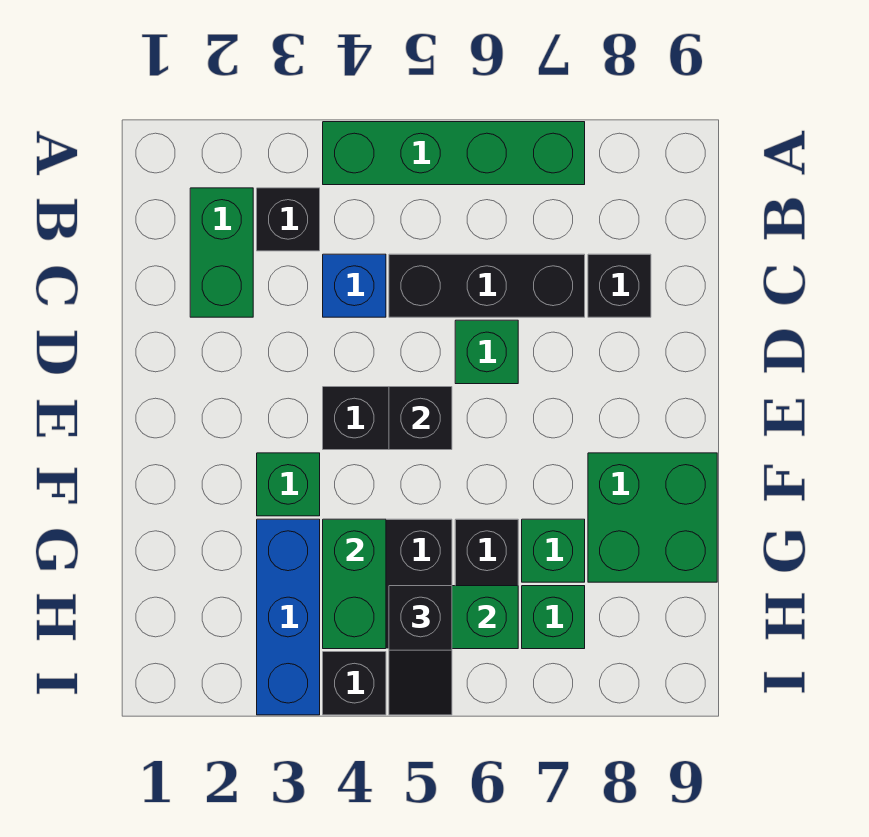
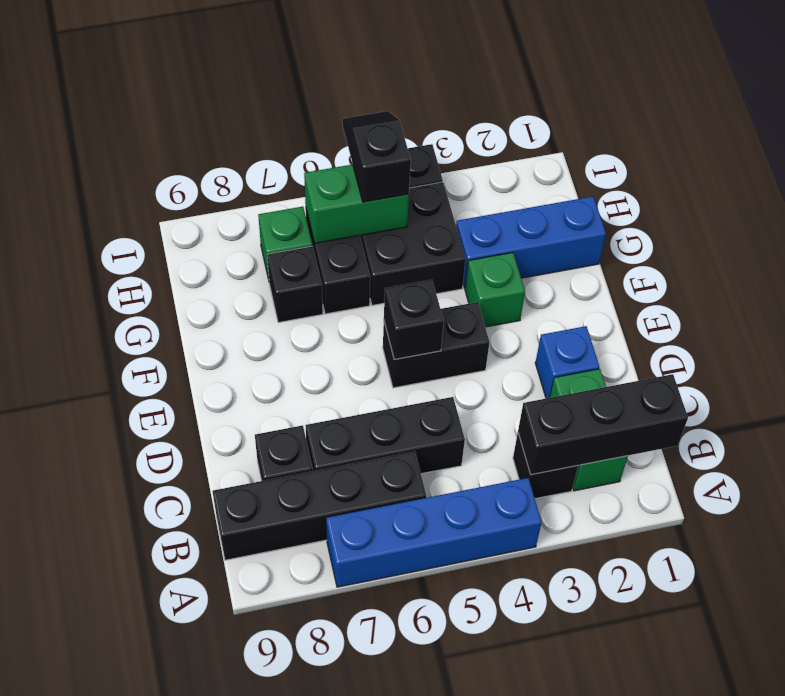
green brick A4:A7 level 1 -> blue brick A4:A7 level 1
none -> black brick B1:B3 level 2
none -> black brick B6:B9 level 1
blue brick C4 level 1 -> blue brick D2 level 1
green brick D6 level 1 -> none
green brick F8:G9 level 1 -> none
blue brick G3:I3 level 1 -> blue brick G1:G3 level 1
green brick G4:H4 level 2 -> none
green brick G7 level 1 -> black brick G7 level 1

